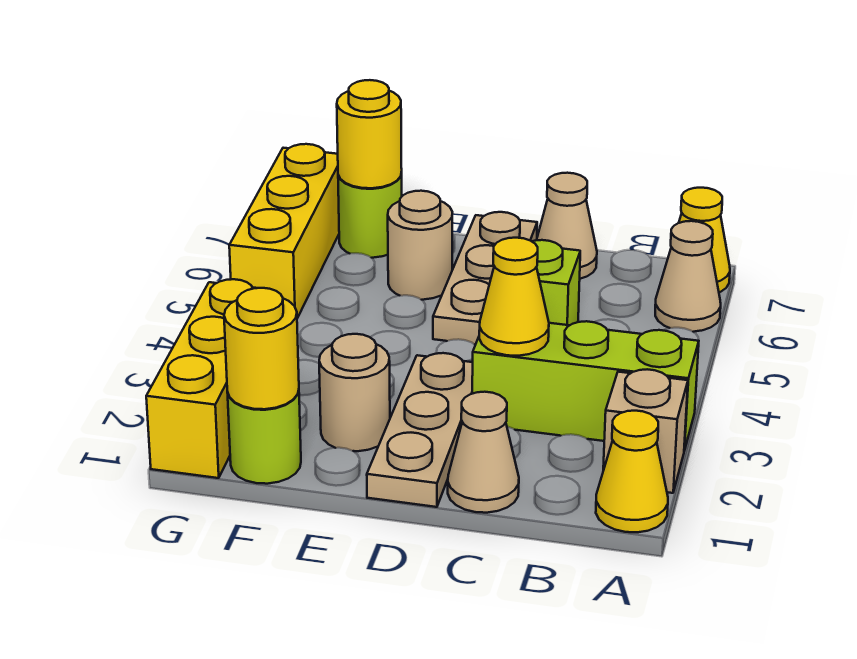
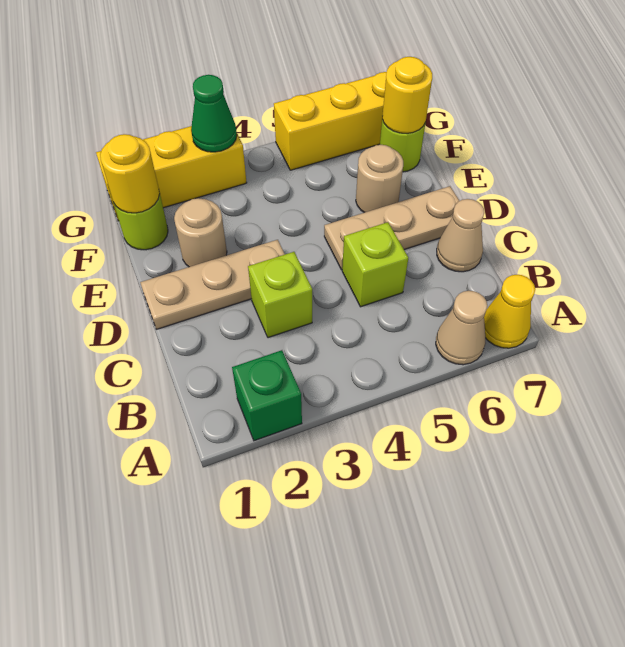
yellow cone A1 level 1 -> none
tan brick A2 level 1 -> green brick A2 level 1
lime brick A3:C3 level 1 -> lime brick C3 level 1
tan cone C1 level 1 -> none
yellow cone C3 level 2 -> none
none -> green cone G3 level 2

